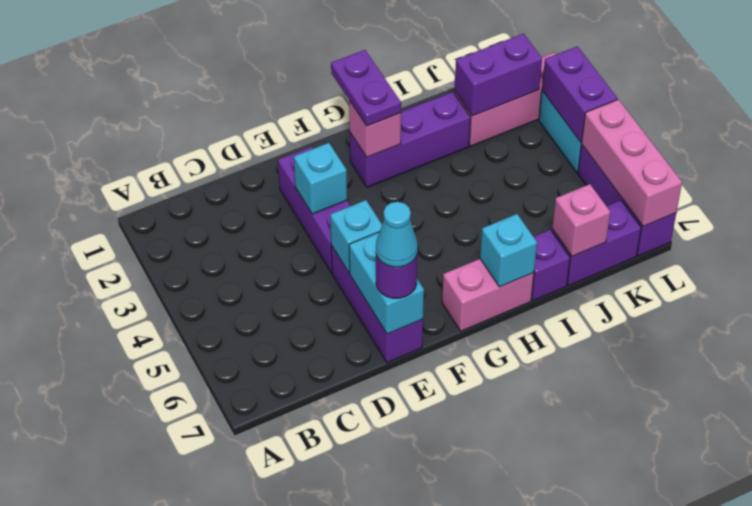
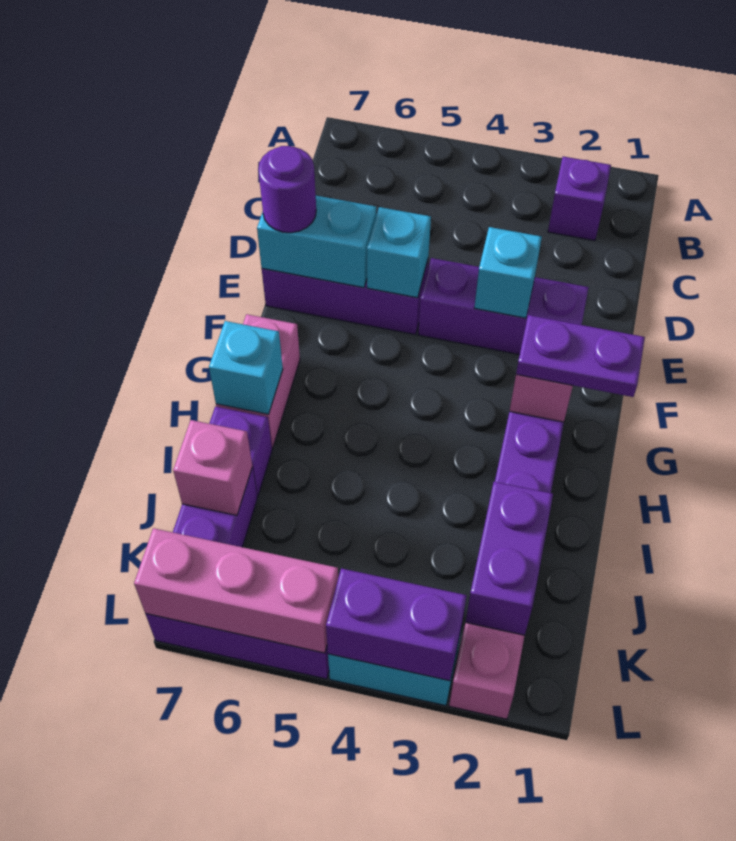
none -> purple brick B2 level 1
cyan cone E7 level 4 -> none

